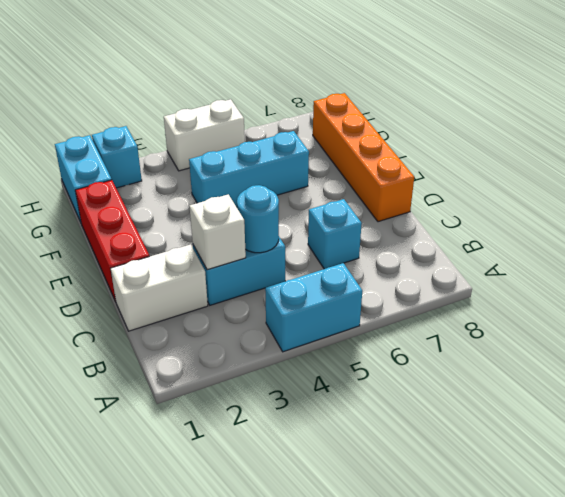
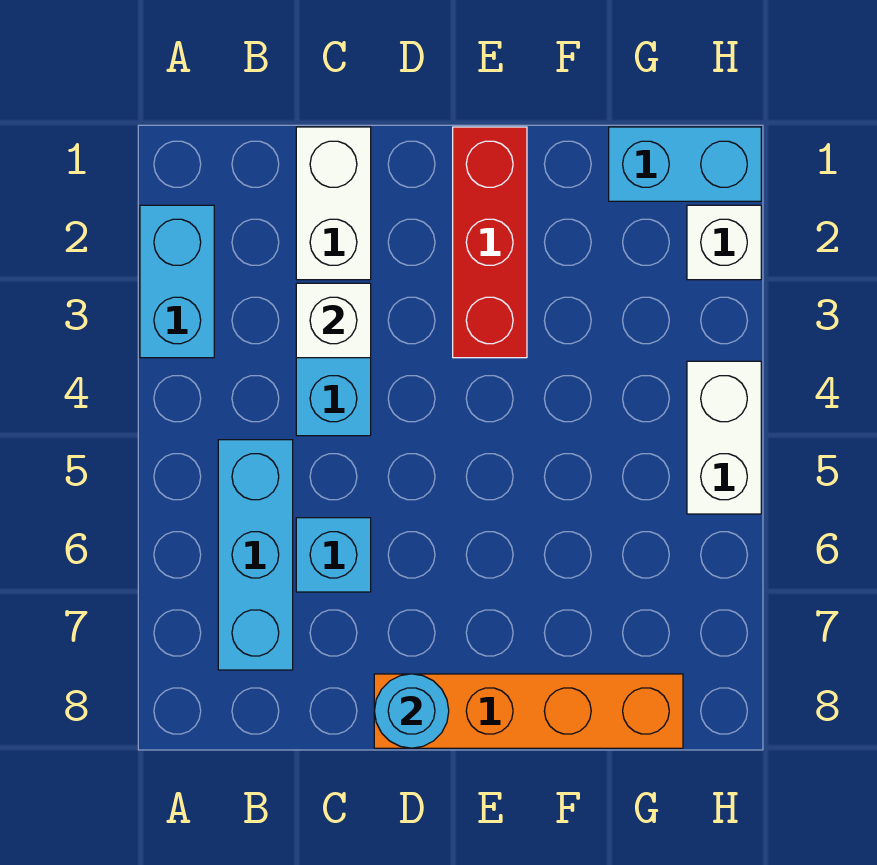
cyan brick A4:A5 level 1 -> cyan brick A2:A3 level 1
cyan round brick C4 level 2 -> cyan round brick D8 level 2
red brick D1:F1 level 1 -> red brick E1:E3 level 1
cyan brick F4:F6 level 1 -> cyan brick B5:B7 level 1
cyan brick H2 level 1 -> white brick H2 level 1

